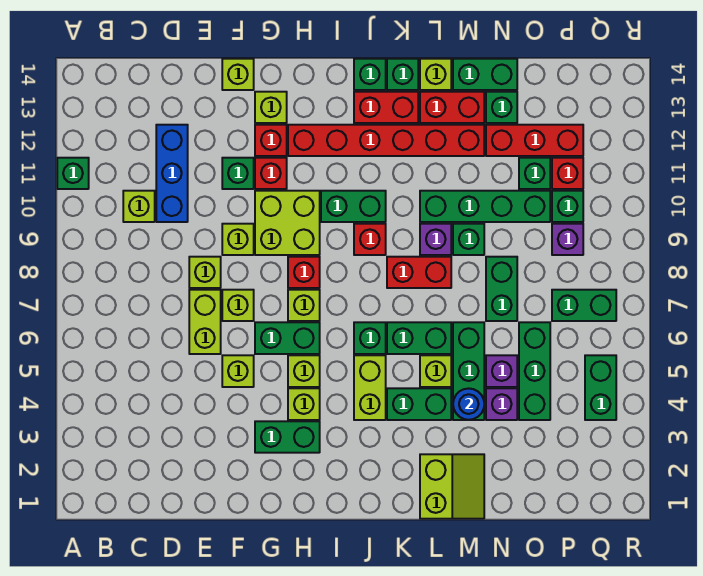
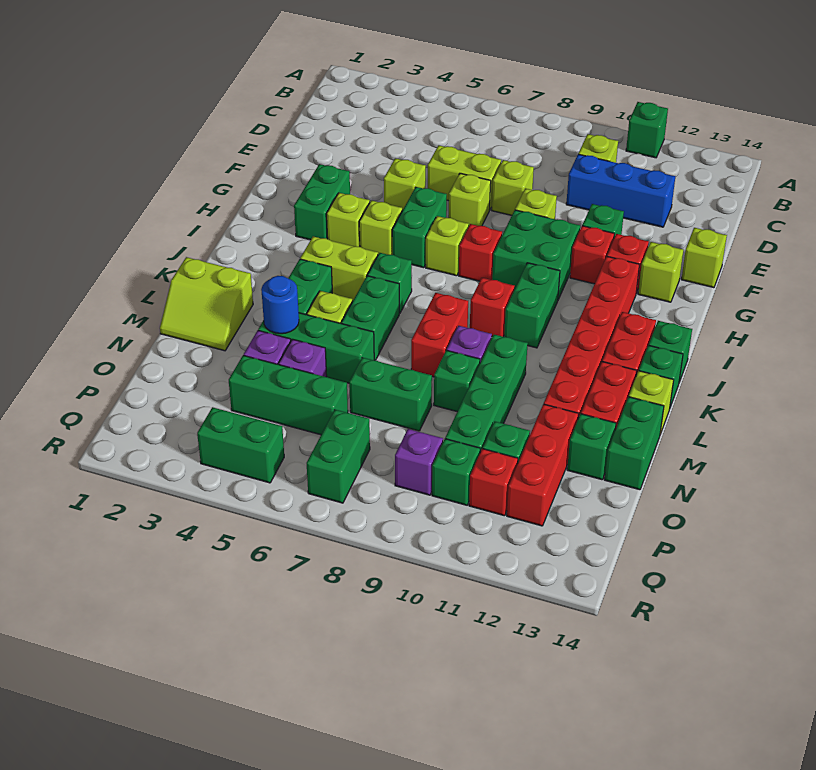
lime brick G9:H10 level 1 -> green brick G9:H10 level 1

